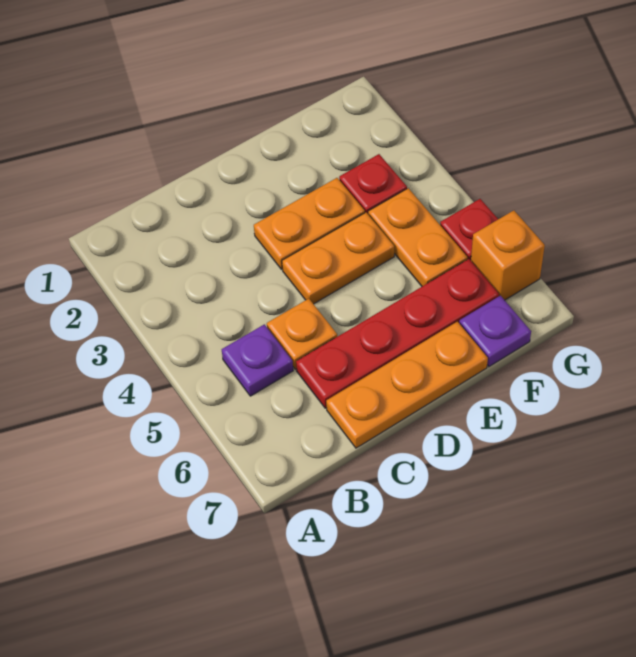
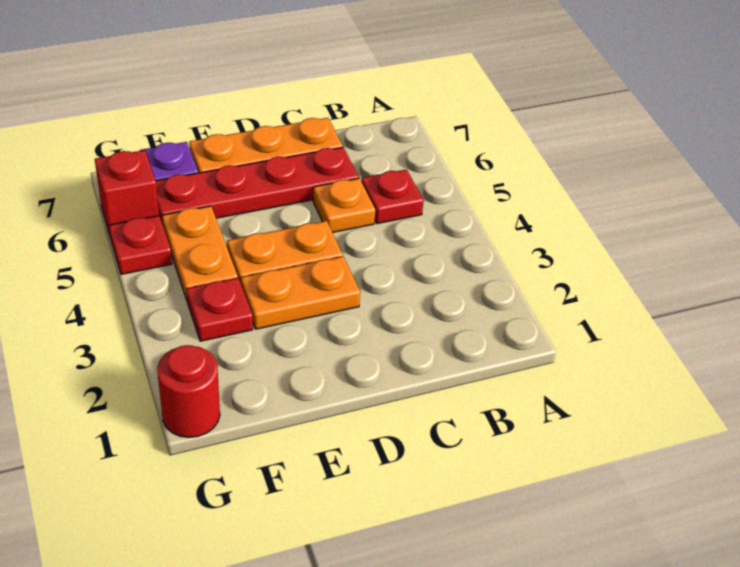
purple plate B5 level 1 -> red plate B5 level 1
none -> red round brick G1 level 1
orange brick G6 level 1 -> red brick G6 level 1

